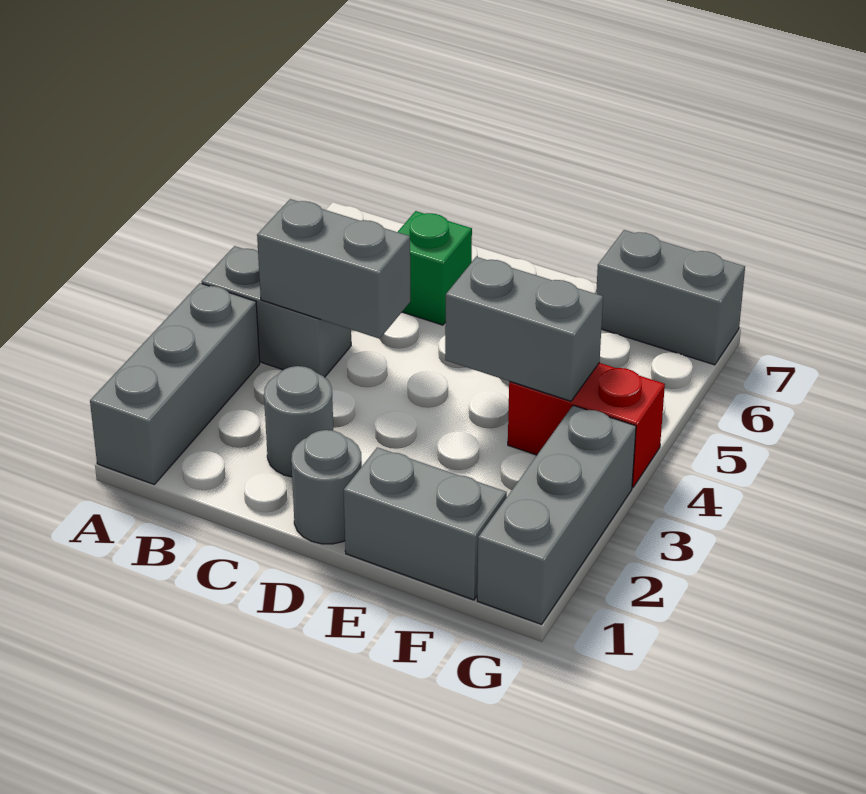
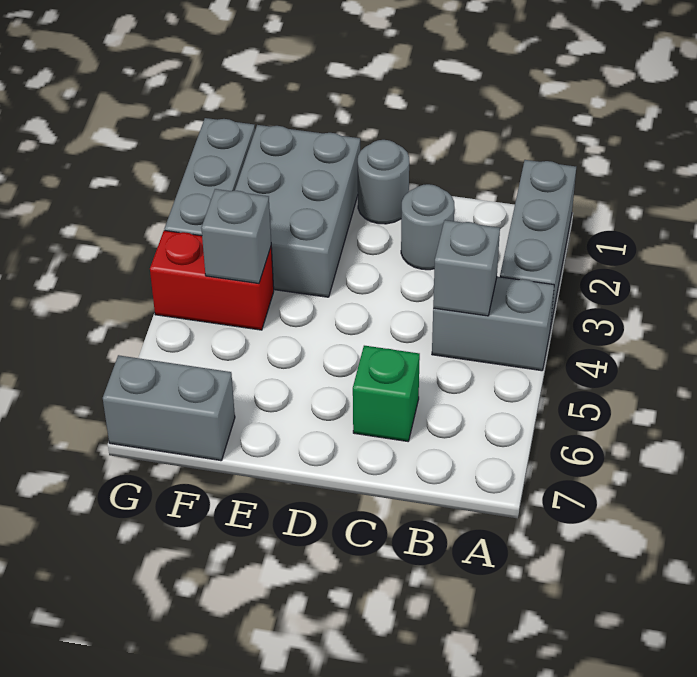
grey brick B4:C4 level 2 -> grey brick B4 level 2
grey brick E1:F1 level 1 -> grey brick E1:F3 level 1
grey brick E4:F4 level 2 -> grey brick F4 level 2

